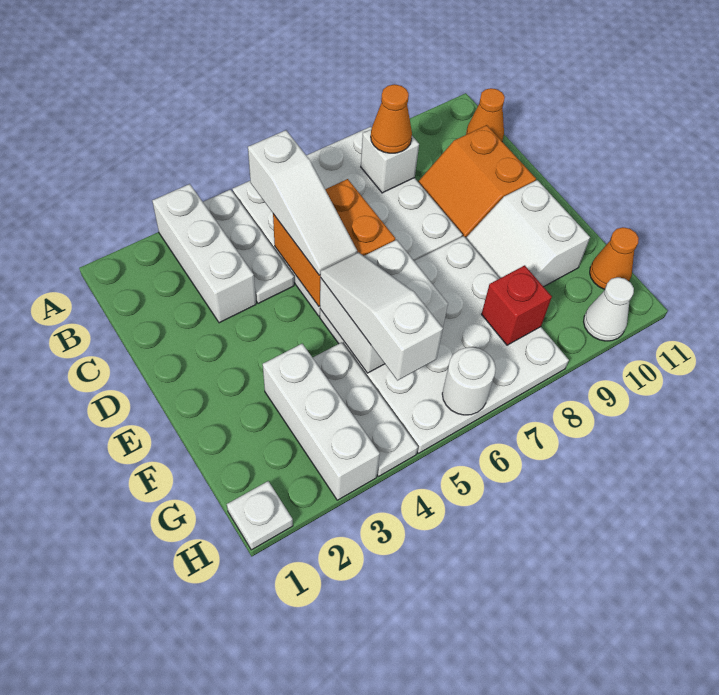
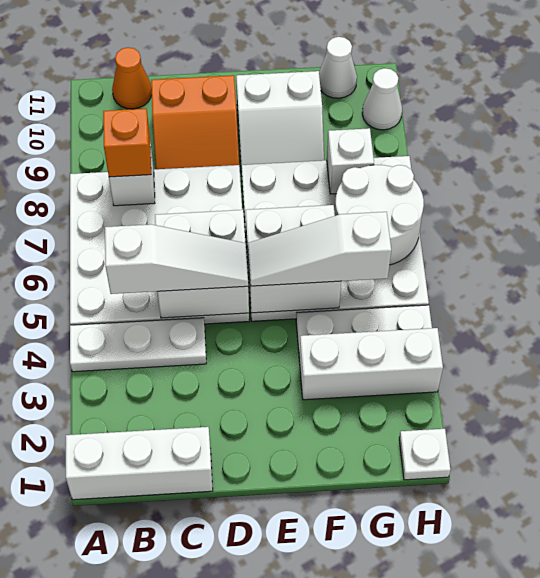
white brick A3:C3 level 1 -> white brick A1:C1 level 1
orange cone B8 level 3 -> orange brick B8 level 3
orange brick C5:D6 level 2 -> white brick C5:D6 level 2
red brick G8 level 2 -> white brick G8 level 2
orange cone G11 level 1 -> white cone G11 level 1
white round brick H6 level 2 -> white round brick G6:H7 level 2

